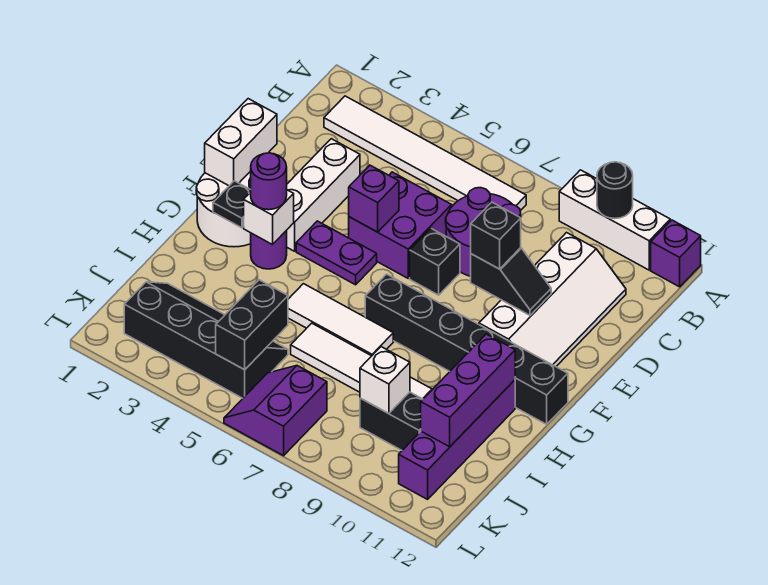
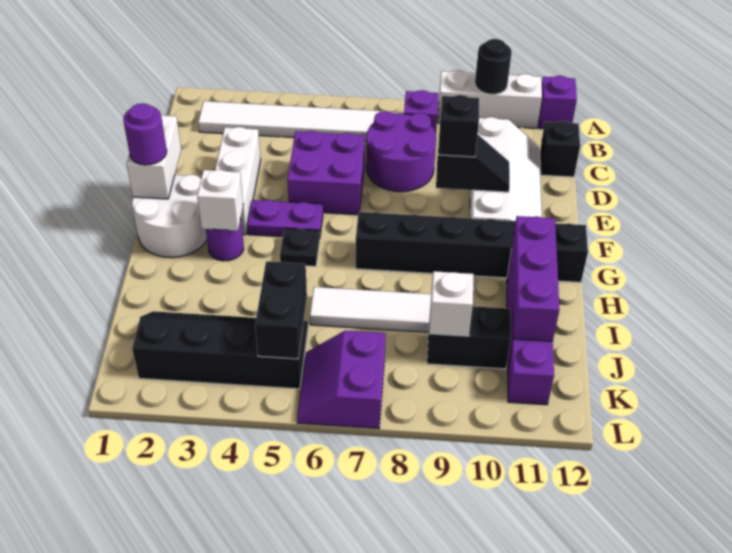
purple brick E5 level 2 -> purple brick B8 level 1
black brick E7 level 1 -> black brick C12 level 1
black plate G2 level 2 -> black plate G5 level 1
purple round brick G3 level 3 -> purple round brick F1 level 3
white tile H5:H7 level 1 -> none

